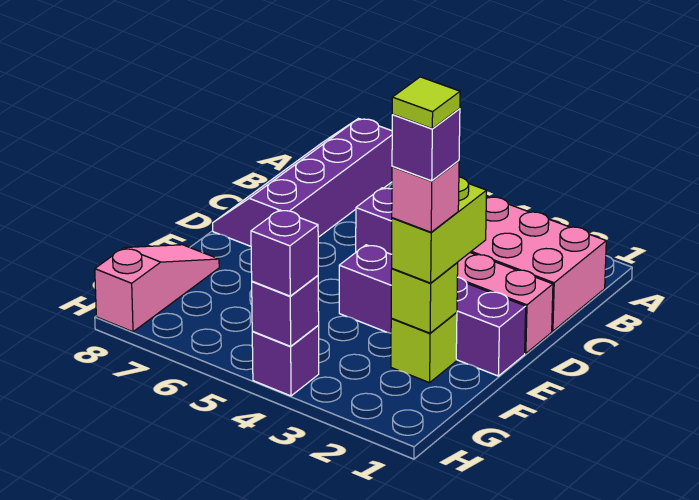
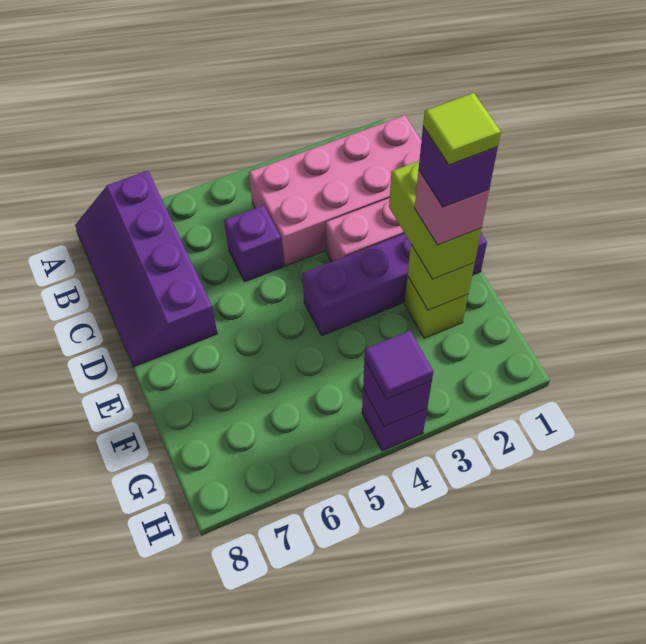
pink slope F8:H8 level 1 top H -> none
purple brick H4 level 3 -> purple tile H4 level 3

